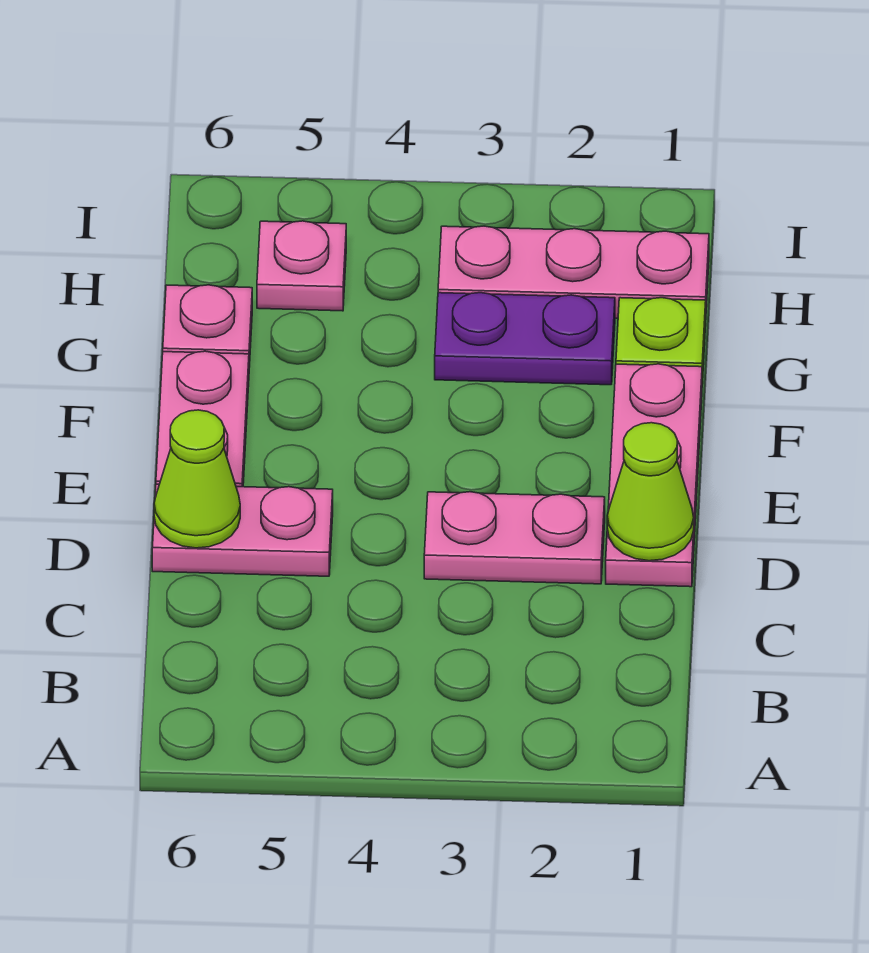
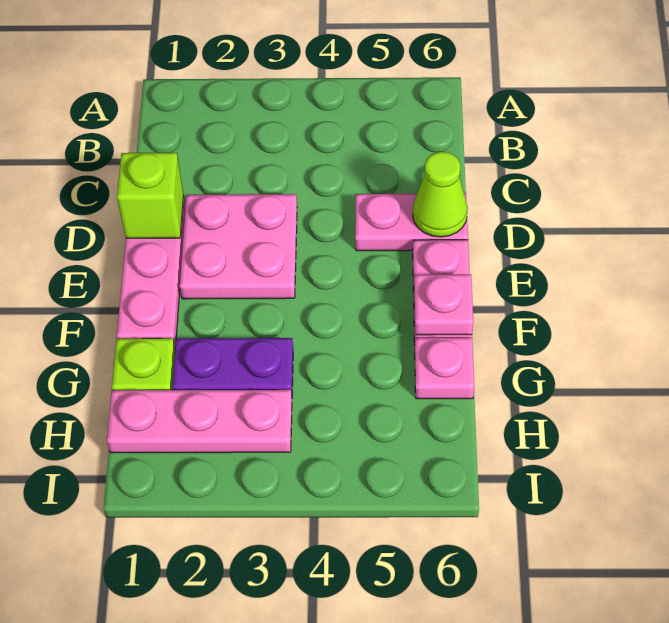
lime cone D1 level 2 -> lime brick D1 level 2
pink plate D2:D3 level 1 -> pink plate D2:E3 level 1
pink plate H5 level 1 -> pink plate F6 level 2

